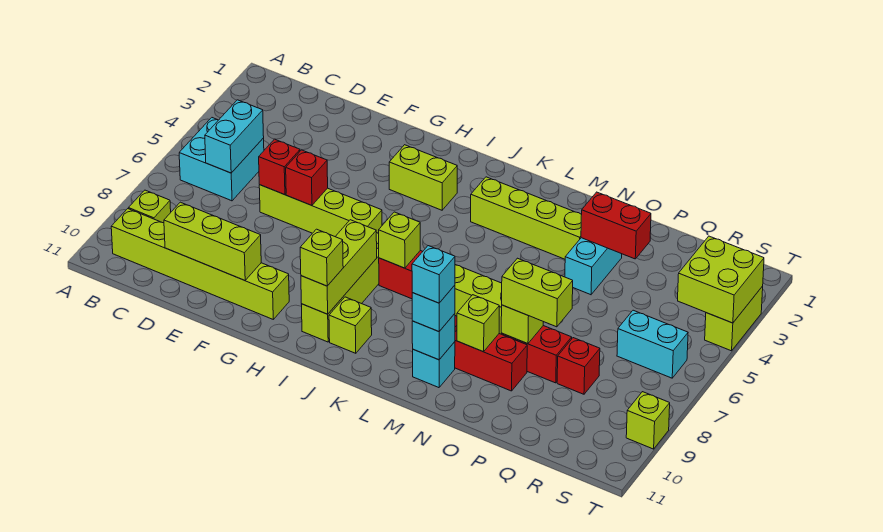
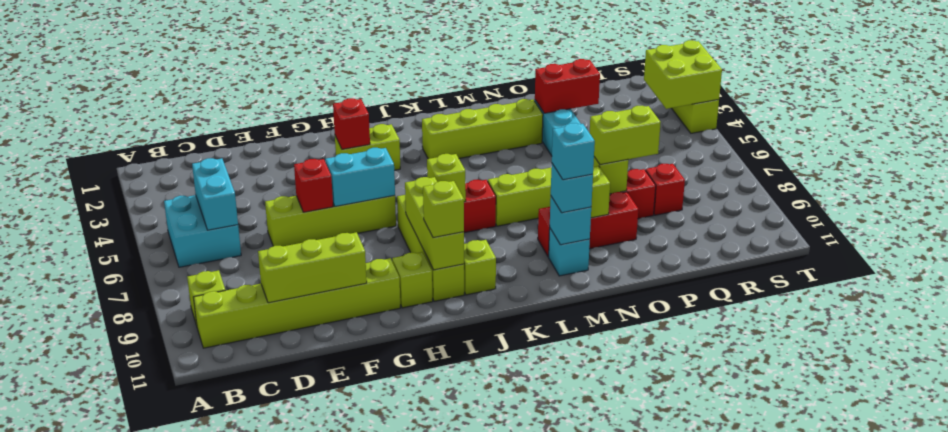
red brick E6 level 2 -> red brick H3 level 2
cyan brick R6:S6 level 1 -> cyan brick G6:H6 level 2
lime brick T9 level 1 -> lime brick H10 level 1

